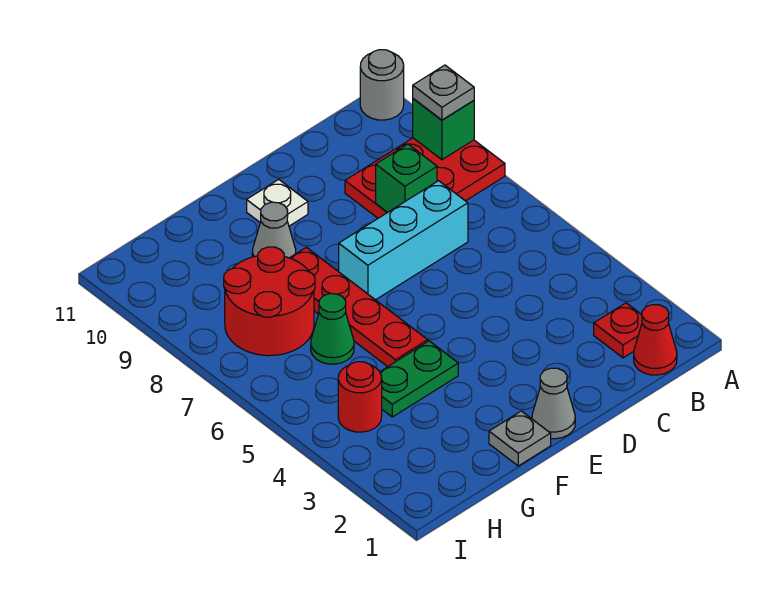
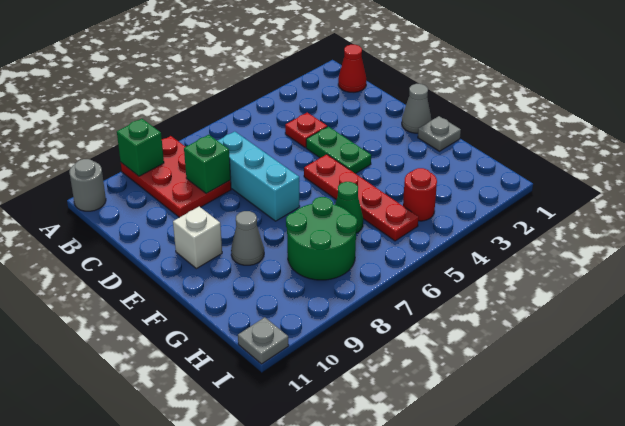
grey plate A9 level 3 -> grey plate I11 level 1
red plate B2 level 1 -> red plate C4 level 1
white plate E10 level 1 -> white brick E10 level 1
green plate F4:G4 level 1 -> green plate D4:E4 level 1
red plate F5:F8 level 1 -> red plate E5:H5 level 1
red round brick G7:H8 level 1 -> green round brick G7:H8 level 1

